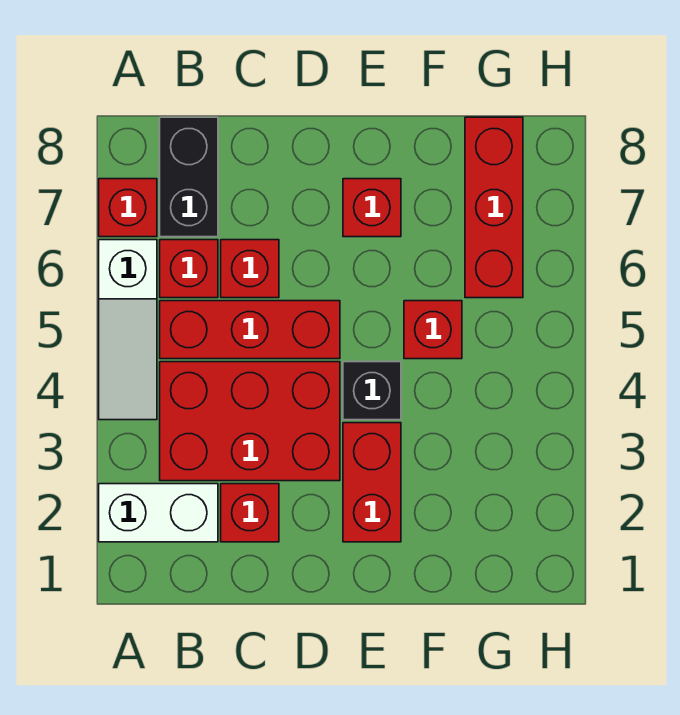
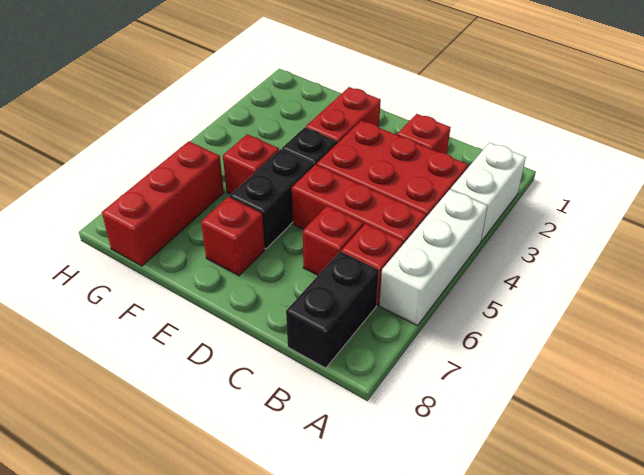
white brick A2:B2 level 1 -> white brick A2:A3 level 1
white slope A4:A6 level 1 top 6 -> white brick A4:A6 level 1
red brick A7 level 1 -> none
none -> black brick E5:E6 level 1

